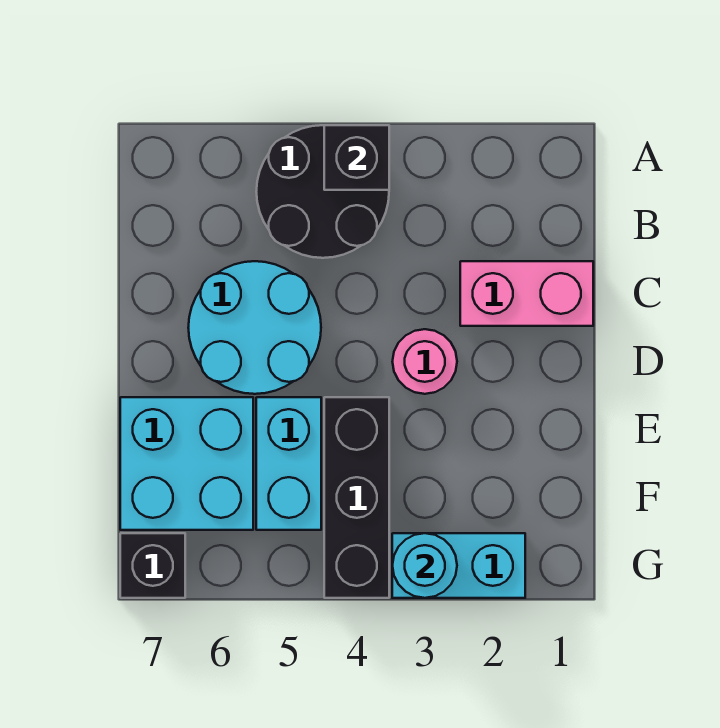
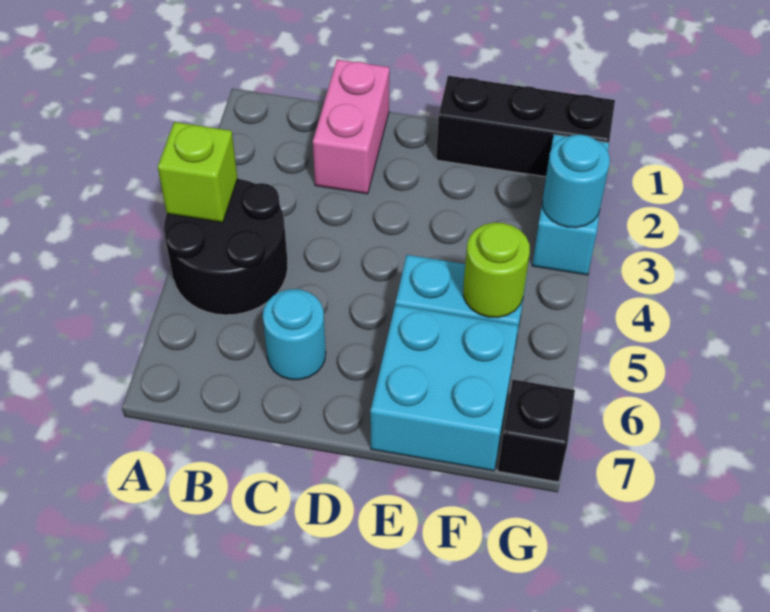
black brick A4 level 2 -> lime brick A4 level 2
cyan round brick C5:D6 level 1 -> cyan round brick C6 level 1
pink round brick D3 level 1 -> none
black brick E4:G4 level 1 -> black brick E1:G1 level 1
none -> lime round brick F5 level 2

